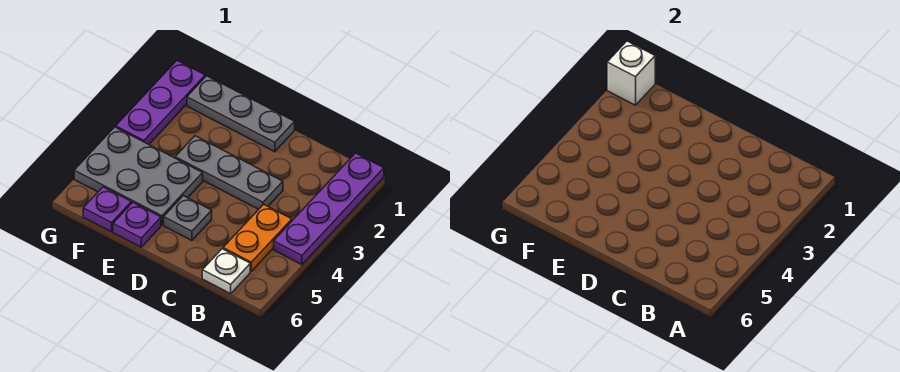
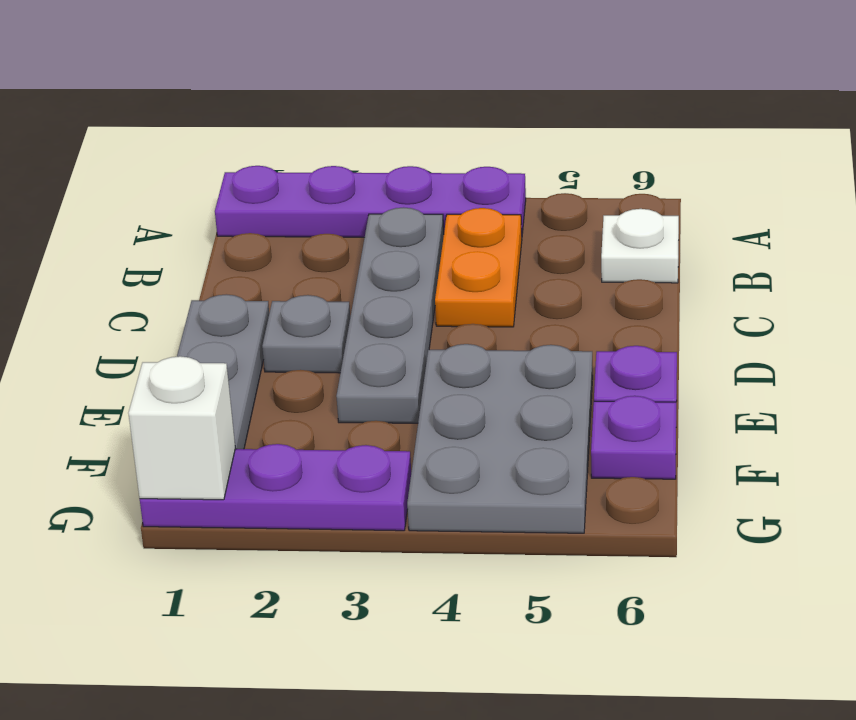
orange plate B4:B5 level 1 -> orange plate B4:C4 level 1
grey plate C3:E3 level 1 -> grey plate B3:E3 level 1
grey plate D5 level 1 -> grey plate D2 level 1

